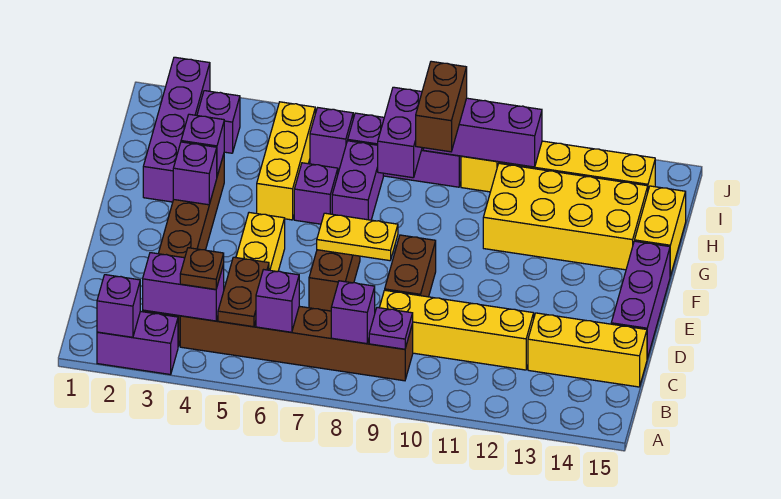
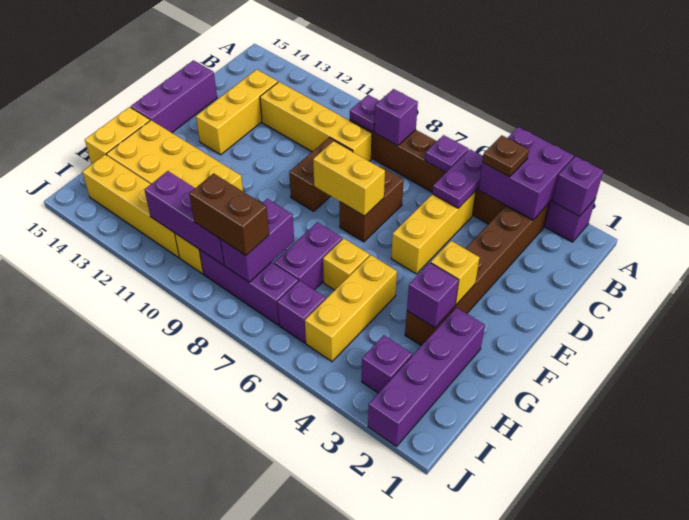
purple brick B3:B4 level 2 -> purple brick A3:B4 level 2
brown plate B5:C5 level 2 -> purple plate B5:C5 level 2
purple brick B6 level 2 -> purple plate B6 level 2
yellow brick C13:C15 level 1 -> yellow brick C13:E13 level 1
yellow plate E7:E8 level 2 -> yellow brick E7:E8 level 2
purple brick F3 level 2 -> yellow brick F3 level 2
purple brick G6 level 1 -> yellow brick G6 level 1
brown brick H9:I9 level 3 -> brown brick I8:I9 level 3

